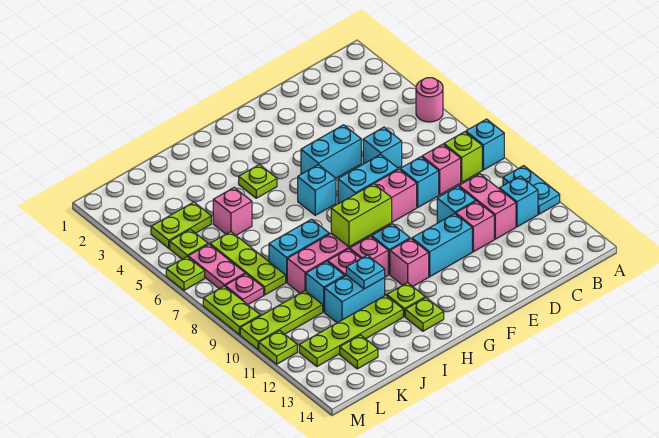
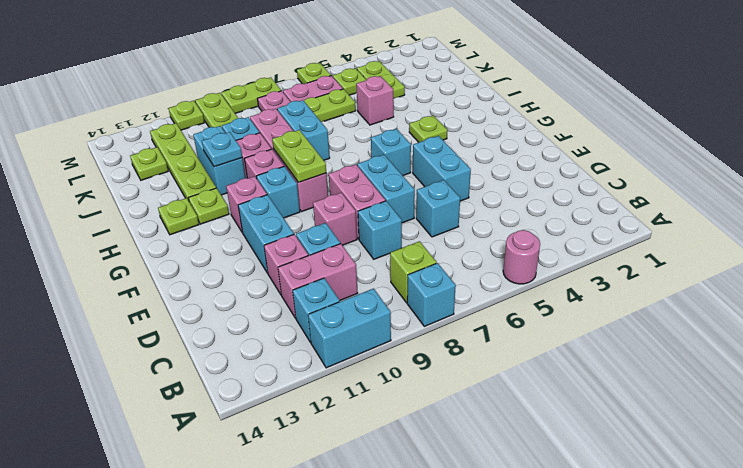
cyan plate A10:A11 level 1 -> cyan brick A10:A11 level 1
pink brick C8 level 1 -> pink brick E9 level 1
lime brick G9:H9 level 2 -> lime plate G9:H9 level 2

